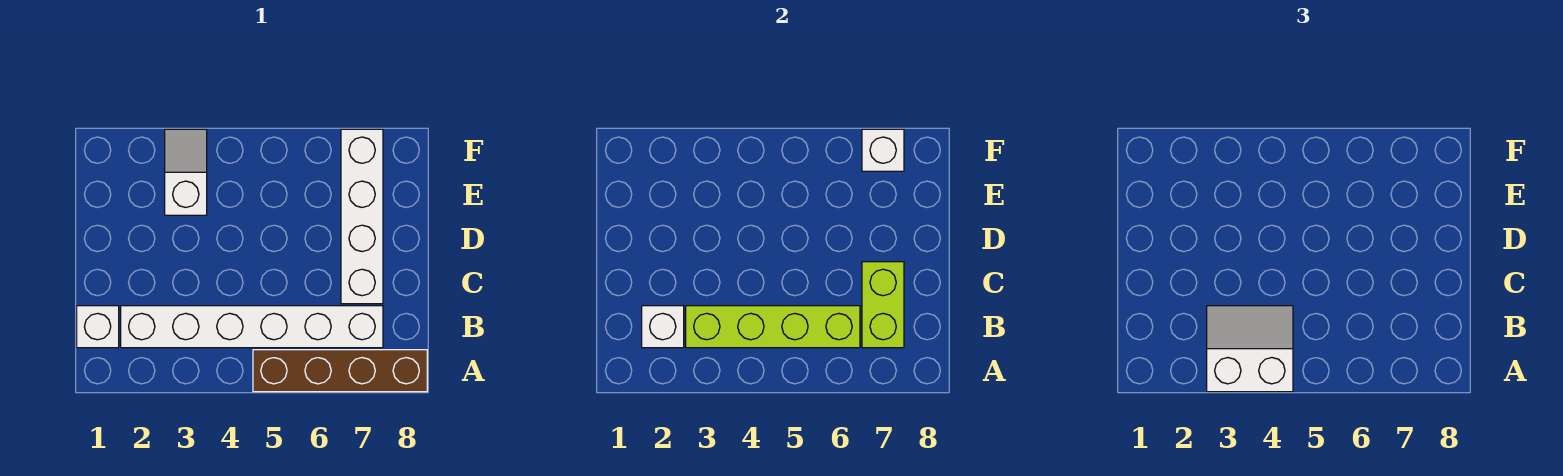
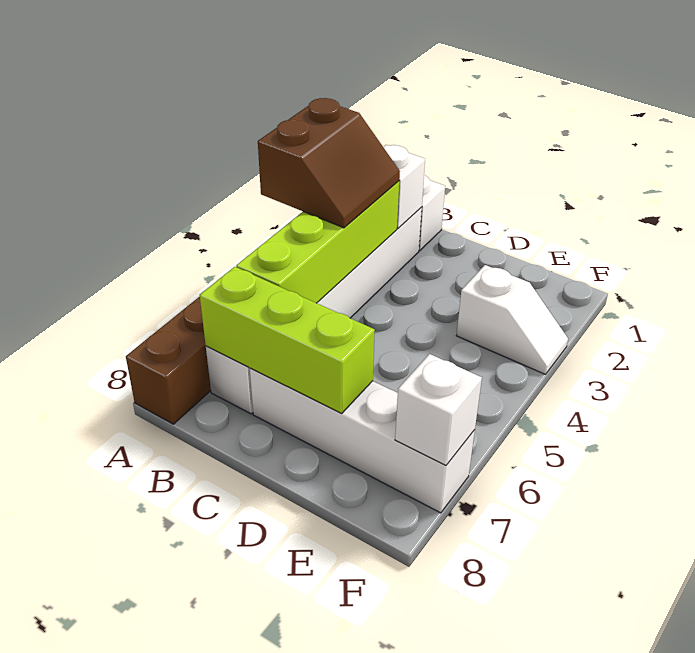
white slope A3:B4 level 3 top A -> brown slope A3:B4 level 3 top A
lime brick B7:C7 level 2 -> lime brick B7:D7 level 2

